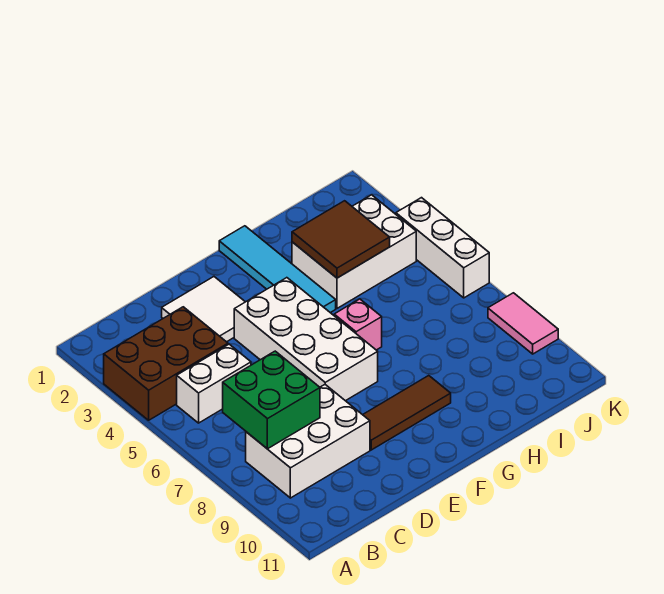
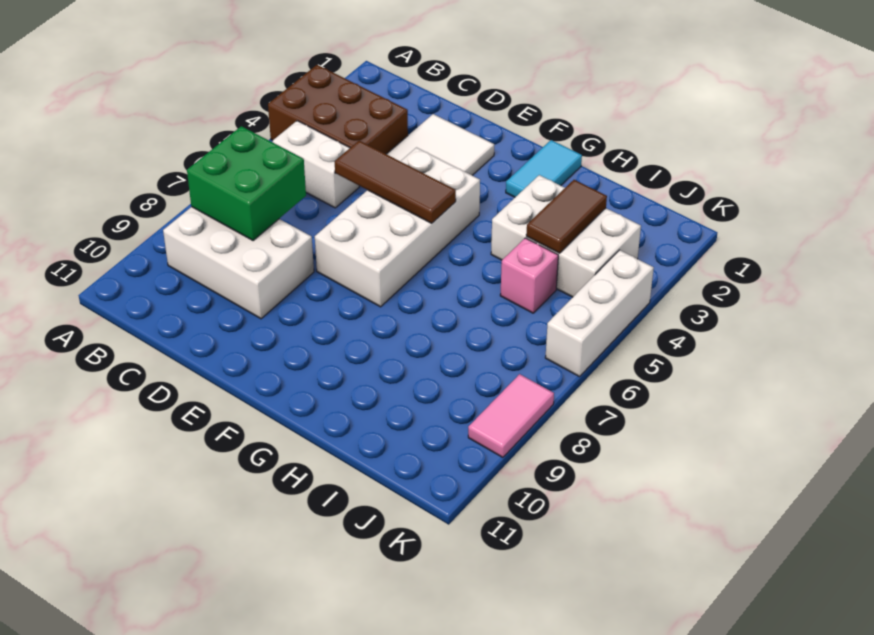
brown tile E9:G9 level 1 -> brown tile D5:F5 level 2
cyan tile G1:G4 level 1 -> cyan tile G1:G2 level 1
pink brick G6 level 1 -> pink brick I5 level 1
brown tile H3:I4 level 2 -> brown tile I3:I4 level 2

